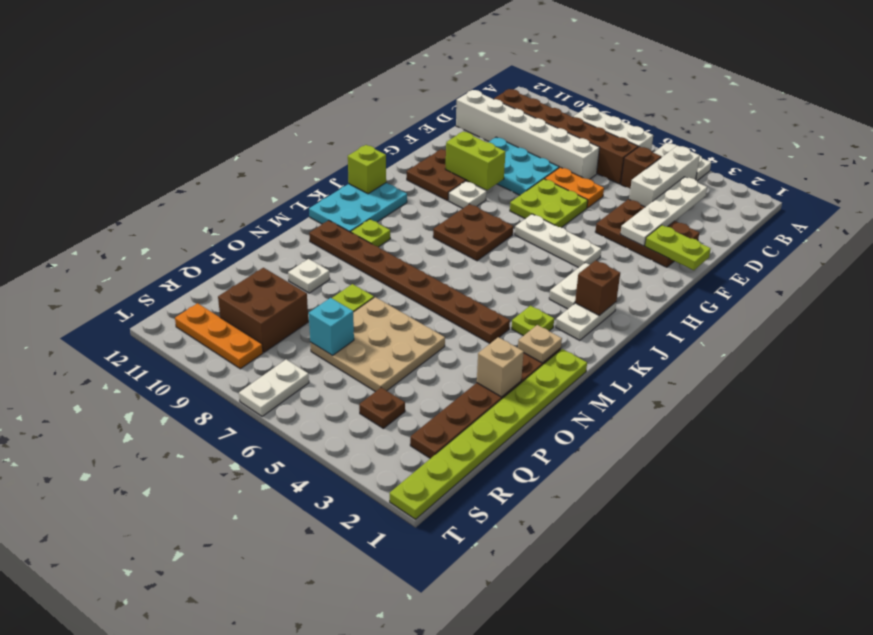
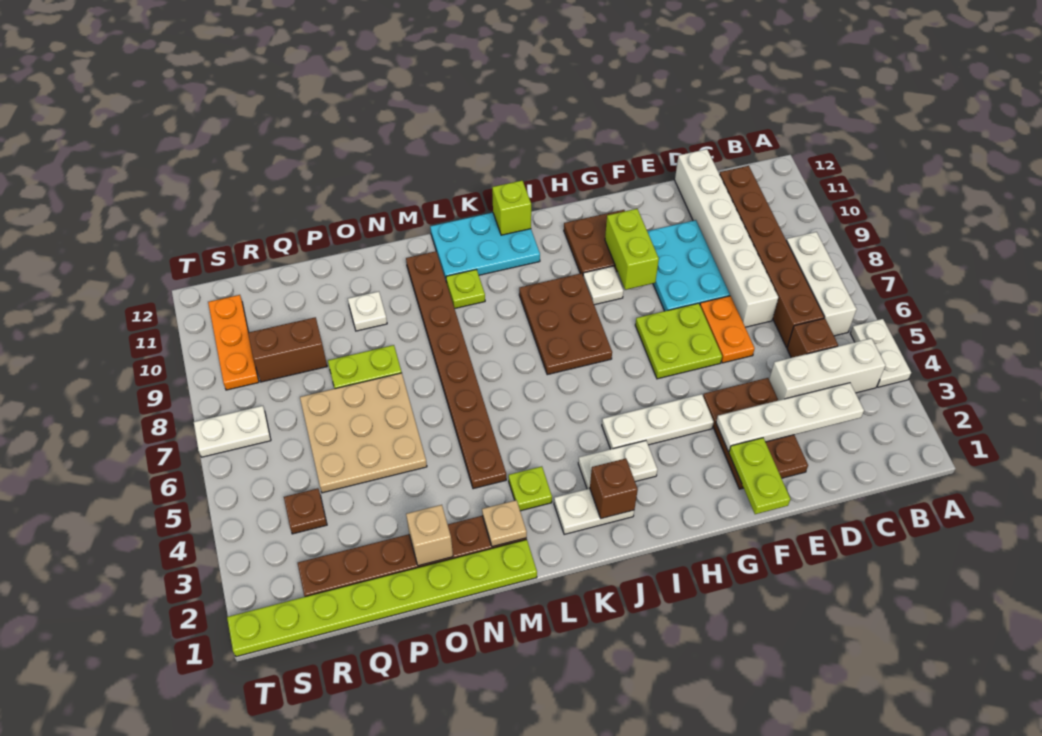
white plate H4:H6 level 1 -> white plate G4:I4 level 1
brown plate I7:J8 level 1 -> brown plate I7:J9 level 1
cyan brick Q7 level 2 -> none
brown brick Q9:R10 level 1 -> brown brick Q9:R9 level 1

